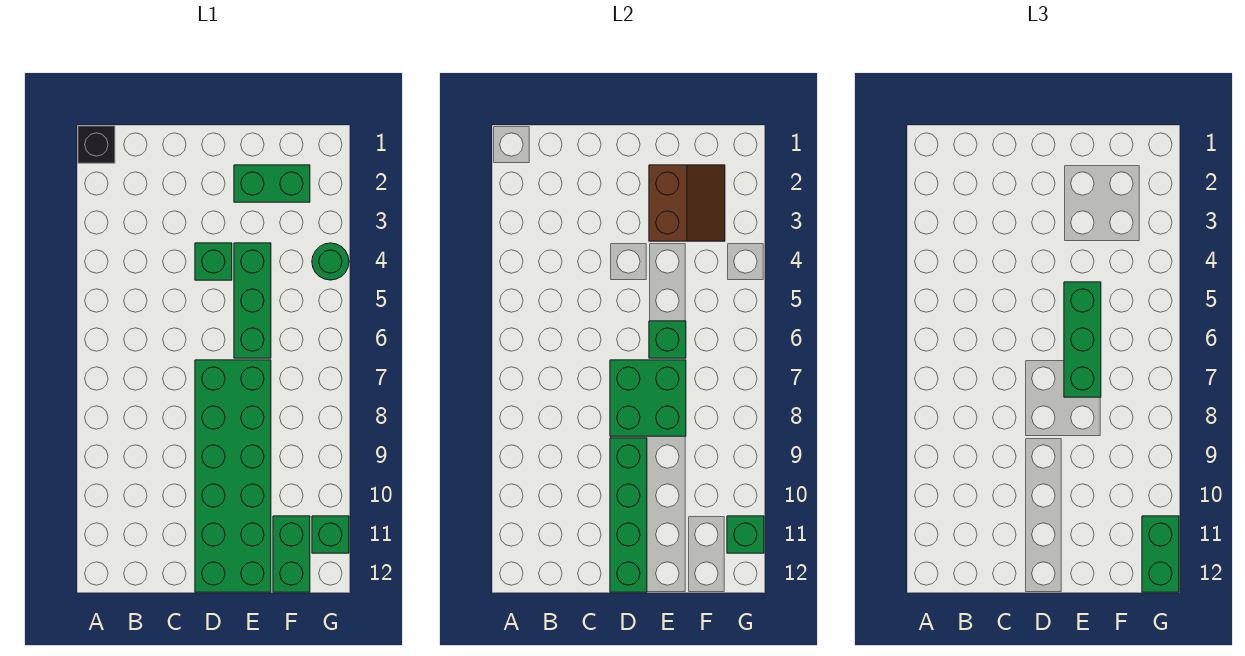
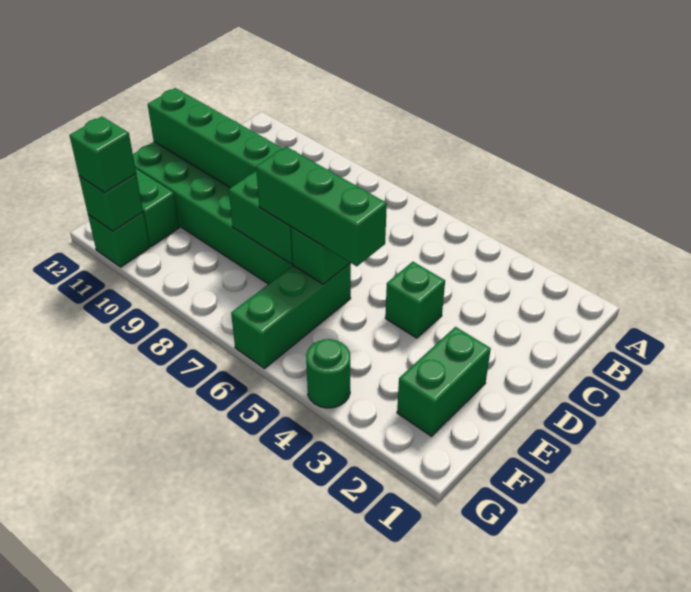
black brick A1 level 1 -> none
brown slope E2:F3 level 2 top E -> none
green brick E4:E6 level 1 -> green brick E6:G6 level 1
green brick G11:G12 level 3 -> green brick G11 level 3

